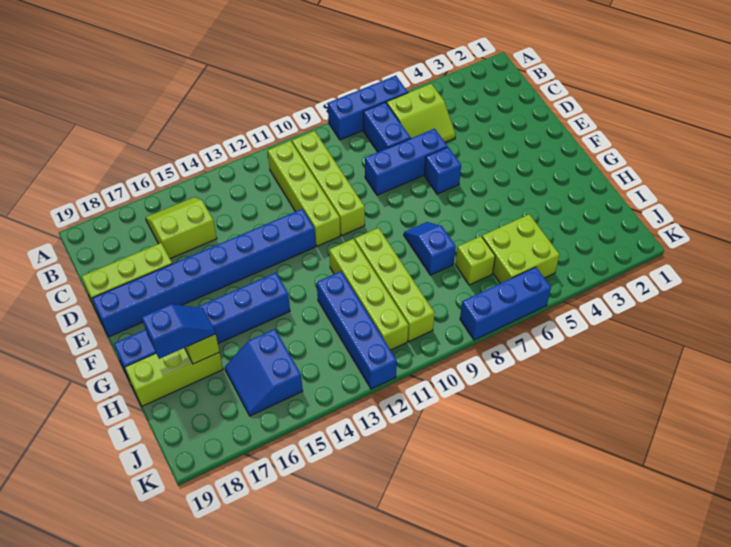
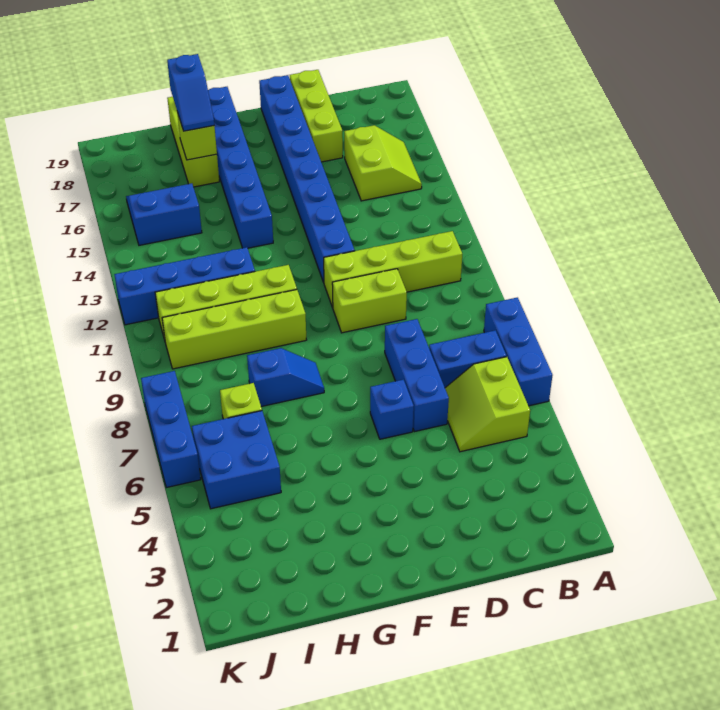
lime brick B10:E10 level 1 -> lime brick D10:E10 level 1
lime brick I5:J6 level 1 -> blue brick I5:J6 level 1

